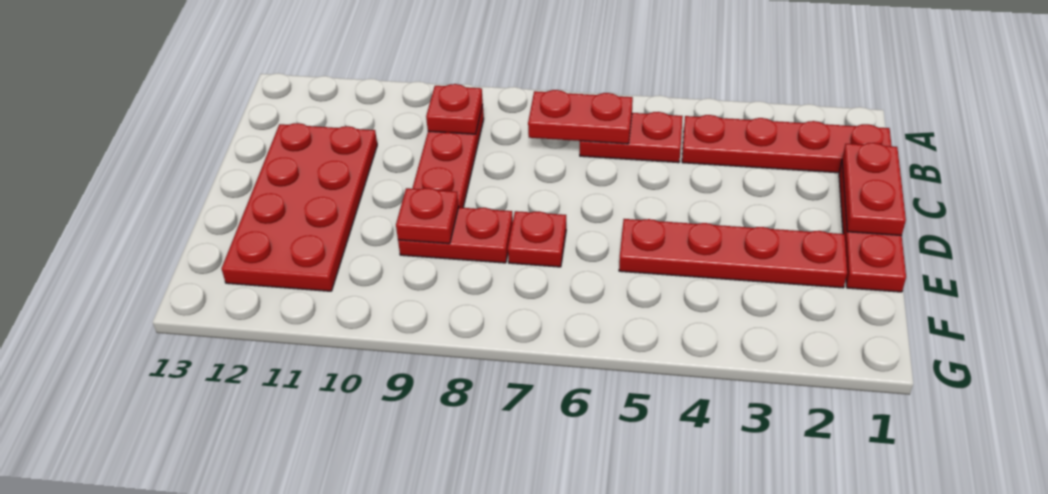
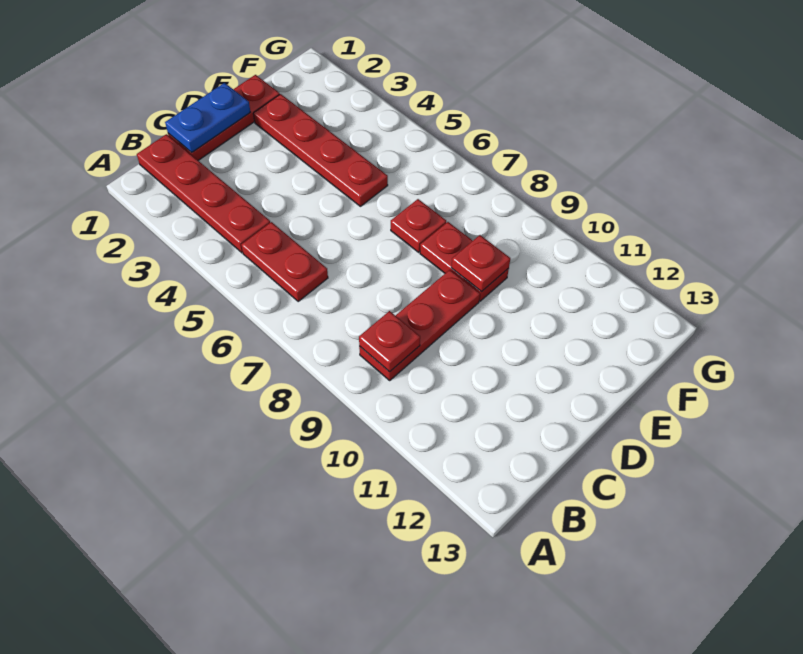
red plate B6:B7 level 2 -> none
red plate C1:D1 level 2 -> blue plate C1:D1 level 2
red plate C11:F12 level 1 -> none

